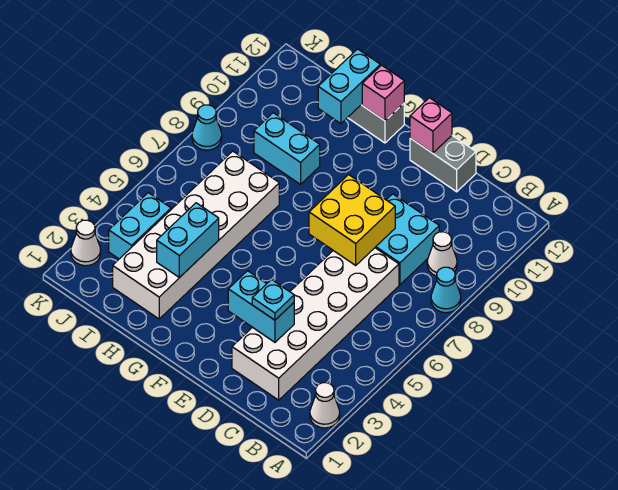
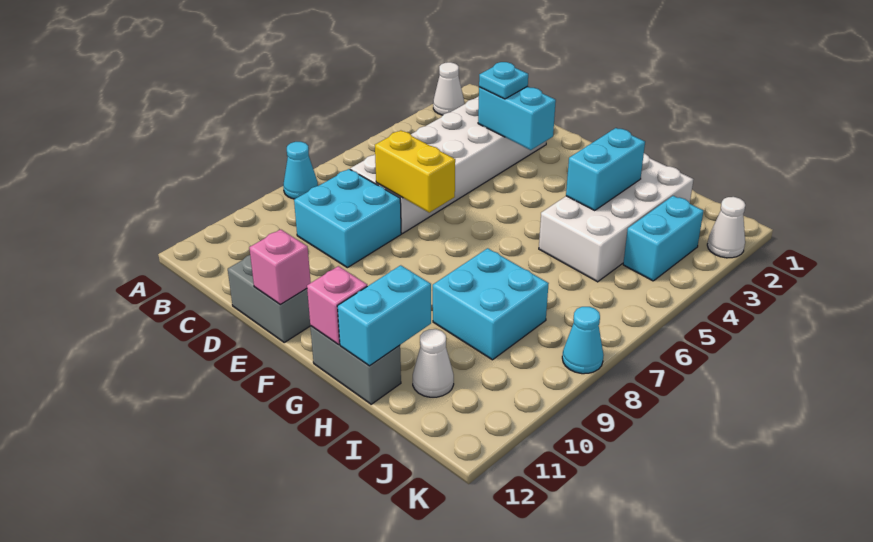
white cone B9 level 1 -> white cone I11 level 1
yellow brick D7:E8 level 2 -> yellow brick D7:E7 level 2
white brick H2:I7 level 1 -> white brick H2:I5 level 1
cyan brick H9:I9 level 1 -> cyan brick H8:I9 level 1

